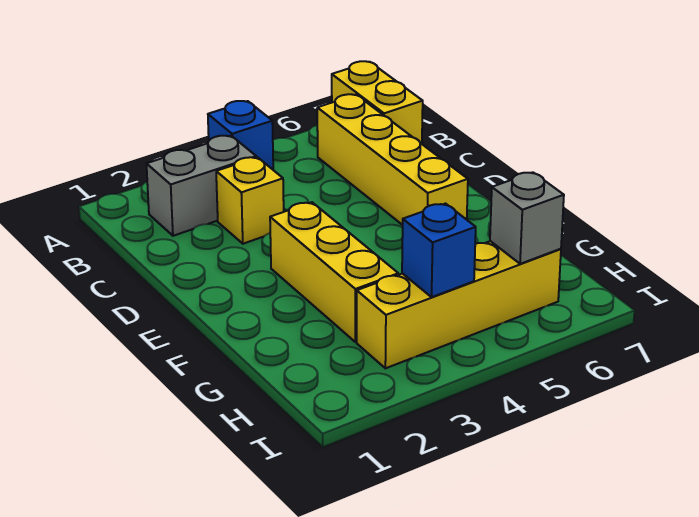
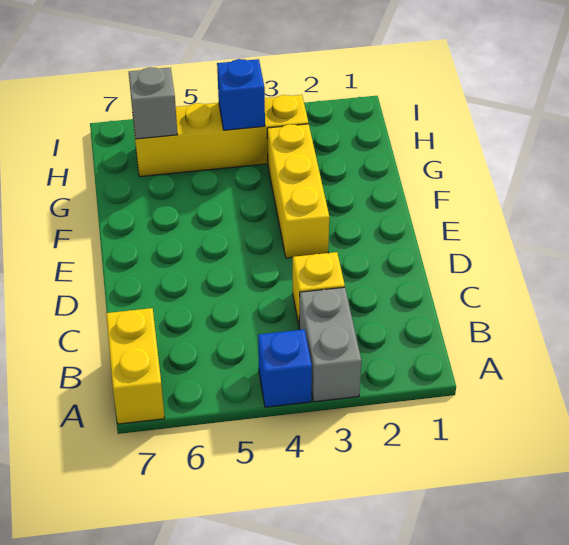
grey brick B2:B3 level 1 -> grey brick A3:B3 level 1
yellow brick B6:E6 level 1 -> none

